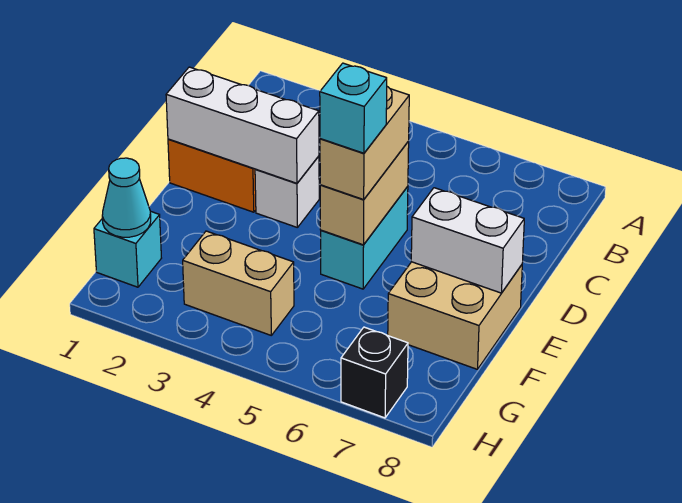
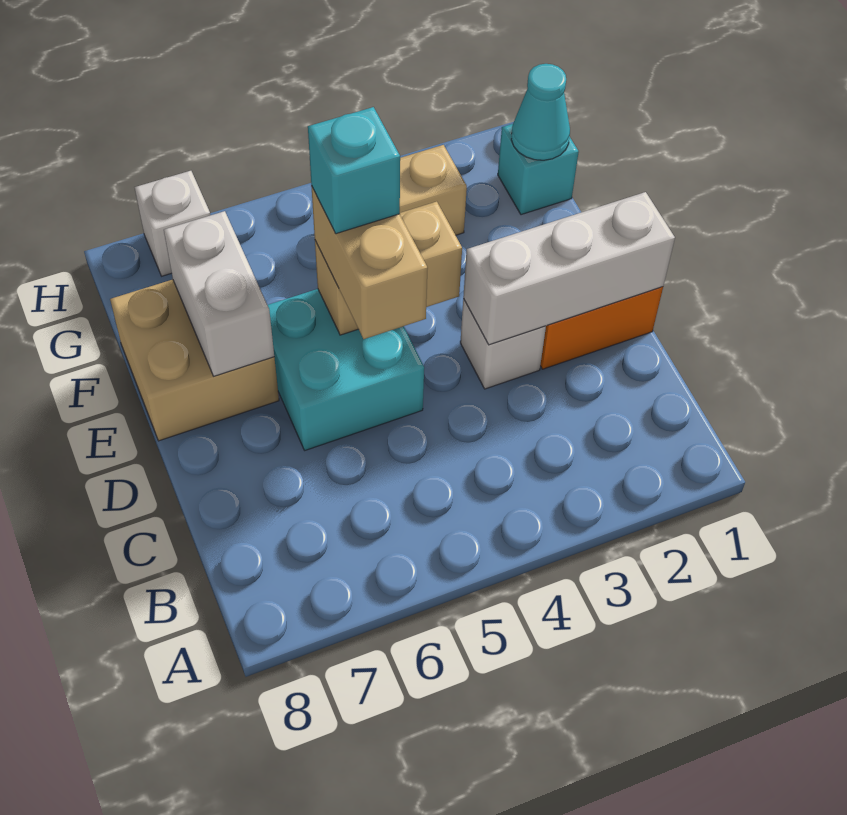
cyan brick D5:E5 level 1 -> cyan brick D5:E6 level 1
tan brick D5:E5 level 2 -> tan brick E4:E5 level 2
white brick E7:E8 level 2 -> white brick E7:F7 level 2
black brick H7 level 1 -> white brick H7 level 1

